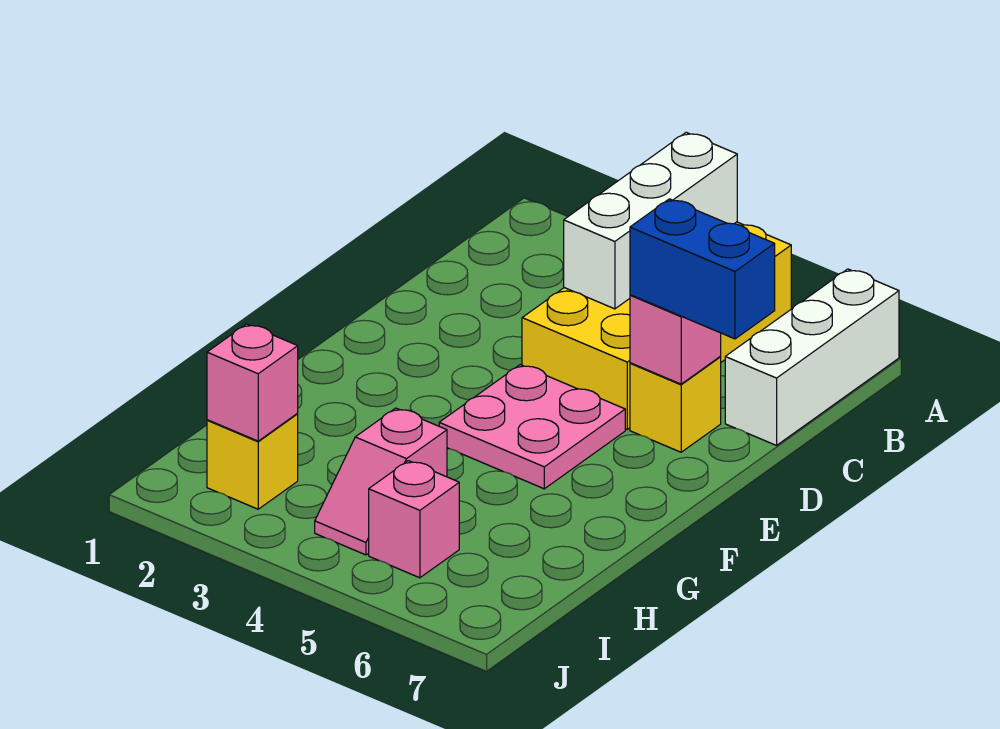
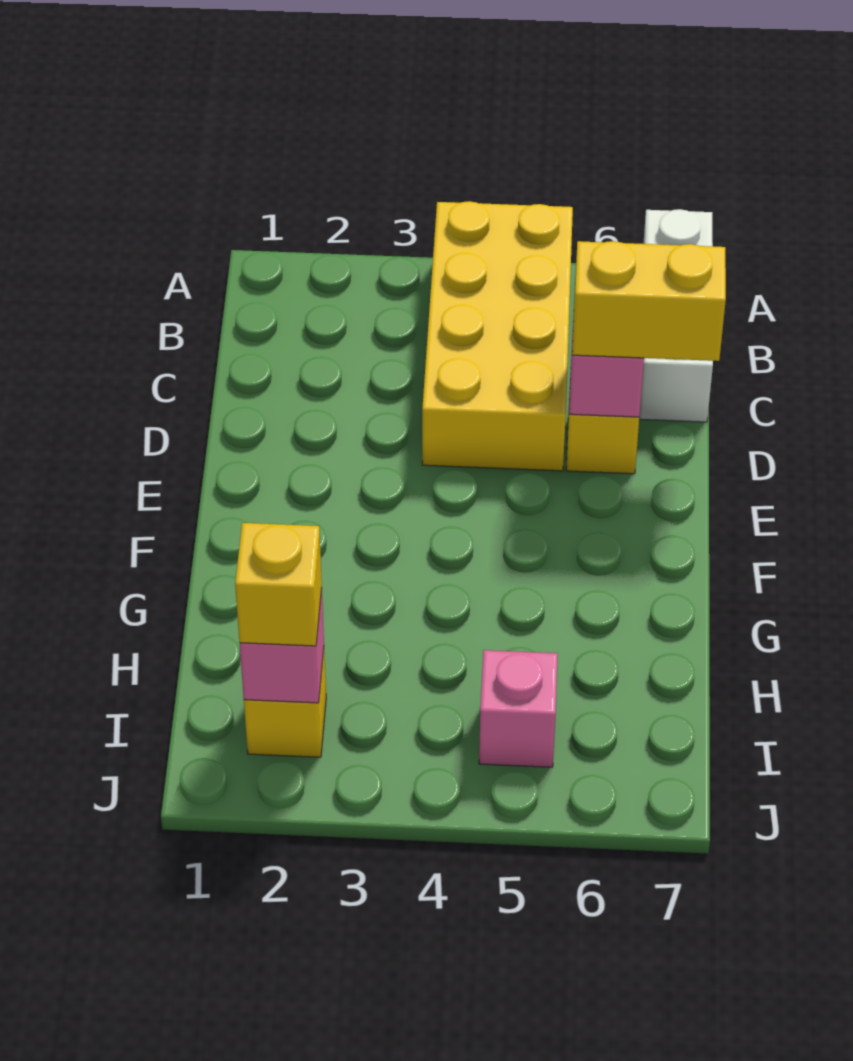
white brick A4:C4 level 2 -> none
blue brick D6:D7 level 3 -> yellow brick D6:D7 level 3
pink plate E4:F5 level 1 -> none
pink slope H4:I4 level 1 top H -> none
none -> yellow brick I2 level 3

